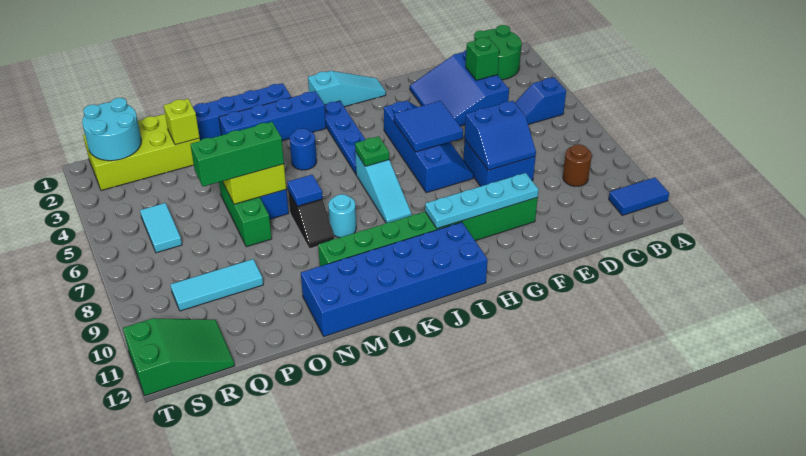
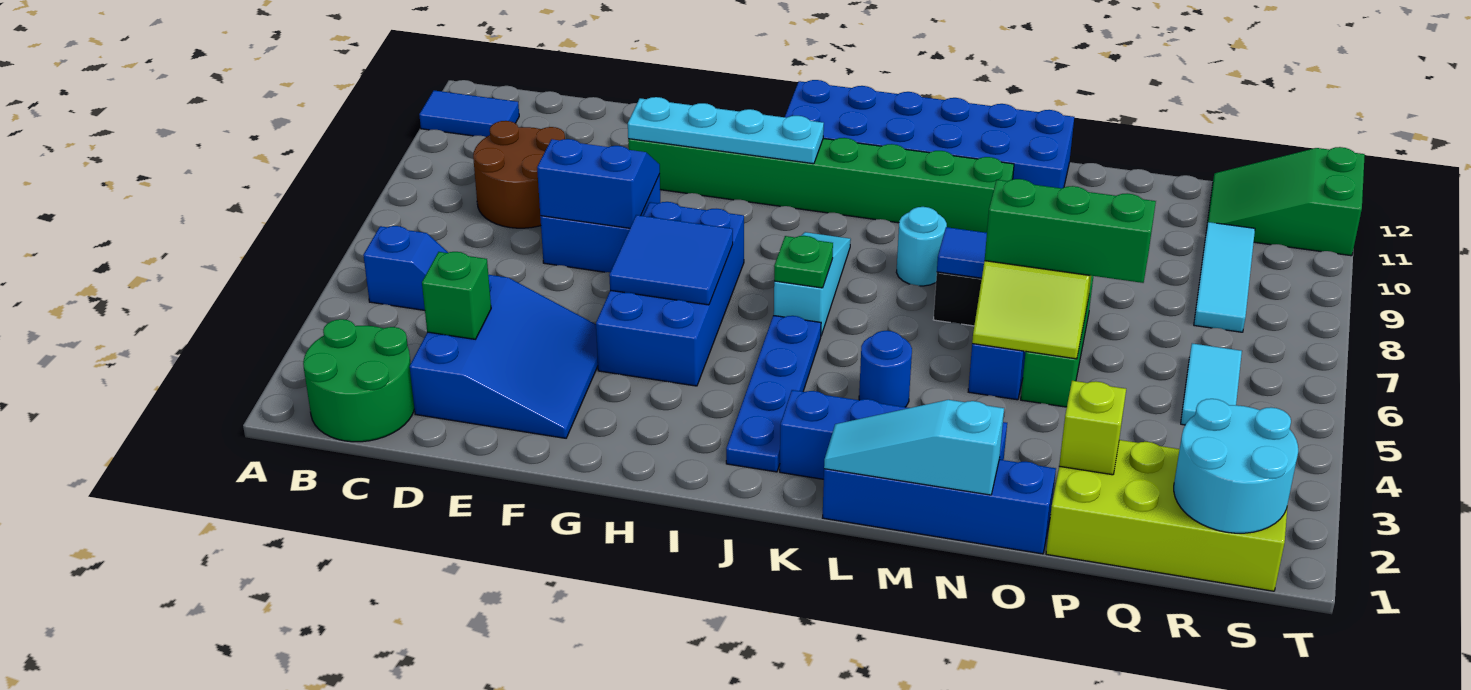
brown round brick C9 level 1 -> brown round brick C8:D9 level 1
blue slope G4:H7 level 1 top H -> blue brick G4:H7 level 1
cyan slope H1:J1 level 1 top J -> cyan slope L1:N1 level 2 top N
cyan tile P9:R9 level 1 -> cyan tile R8:R10 level 1

